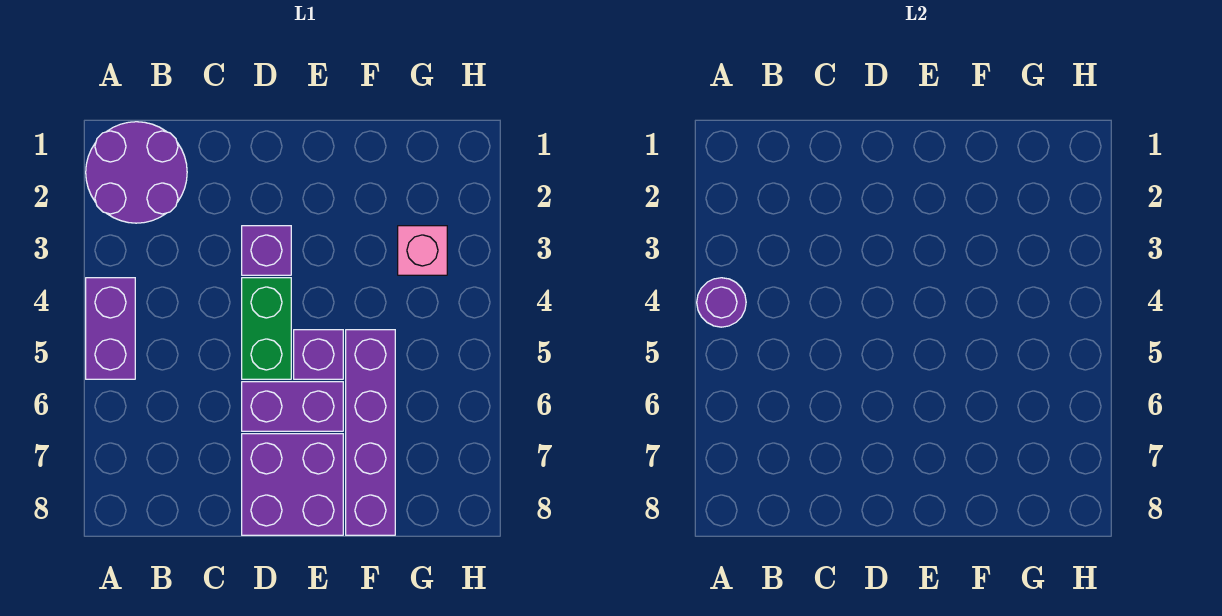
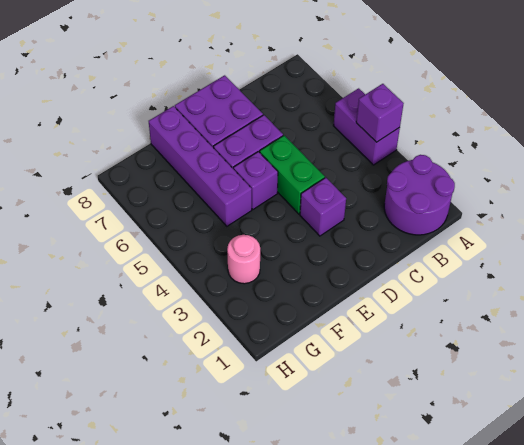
purple round brick A4 level 2 -> purple brick A4 level 2
pink brick G3 level 1 -> pink round brick G3 level 1

